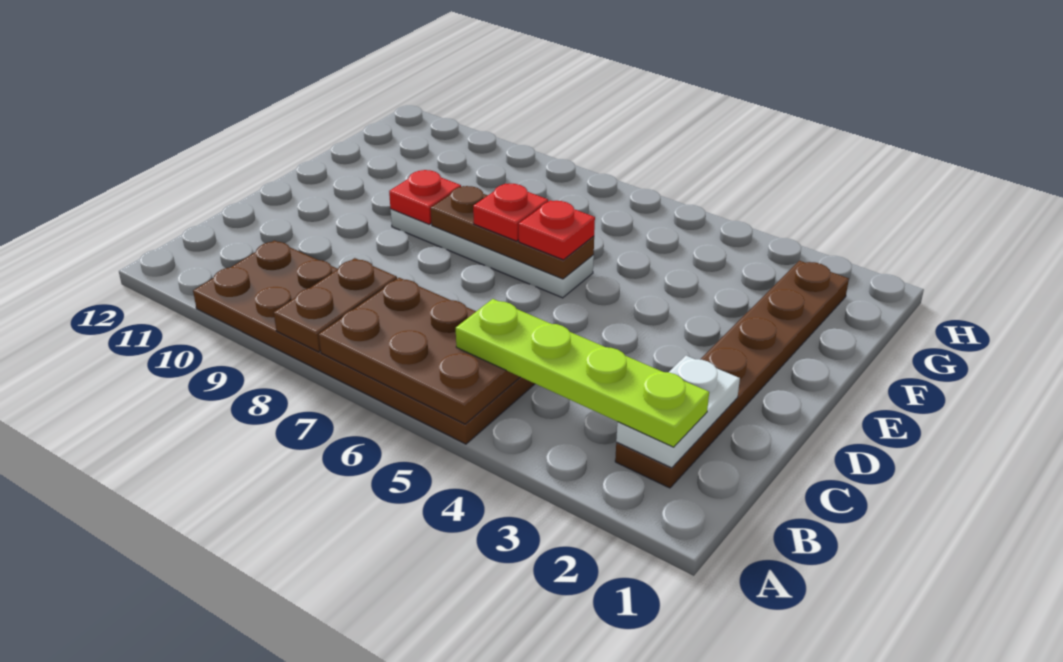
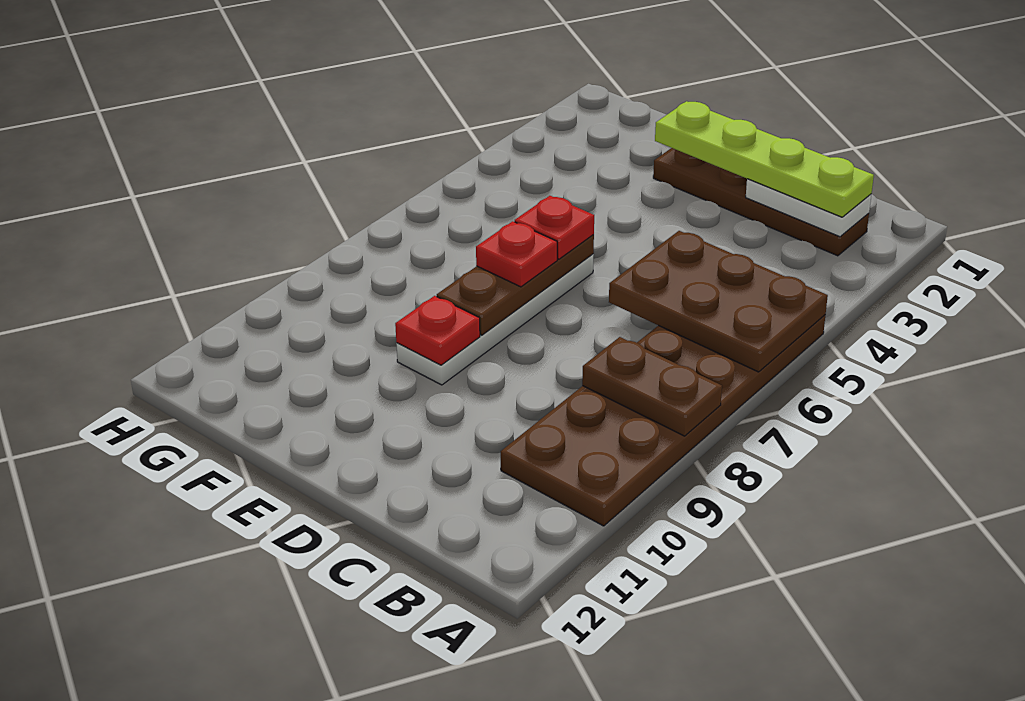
brown plate A5:B7 level 2 -> brown plate A5:C6 level 2
brown plate B2:G2 level 1 -> brown plate B2:E2 level 1
lime plate B2:B5 level 3 -> lime plate B2:E2 level 3

